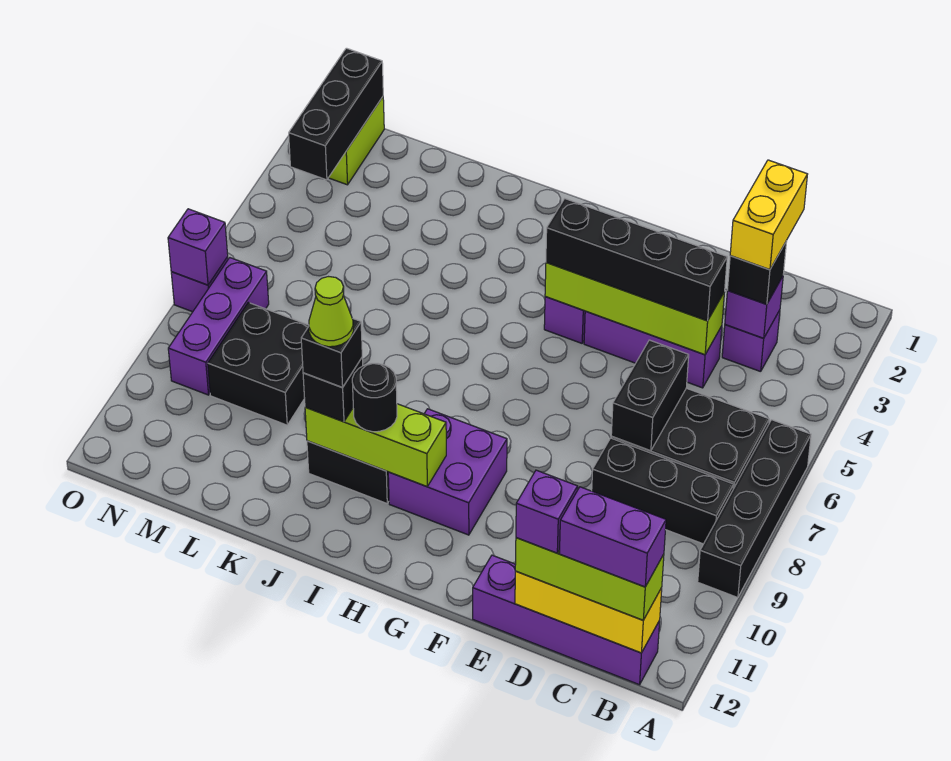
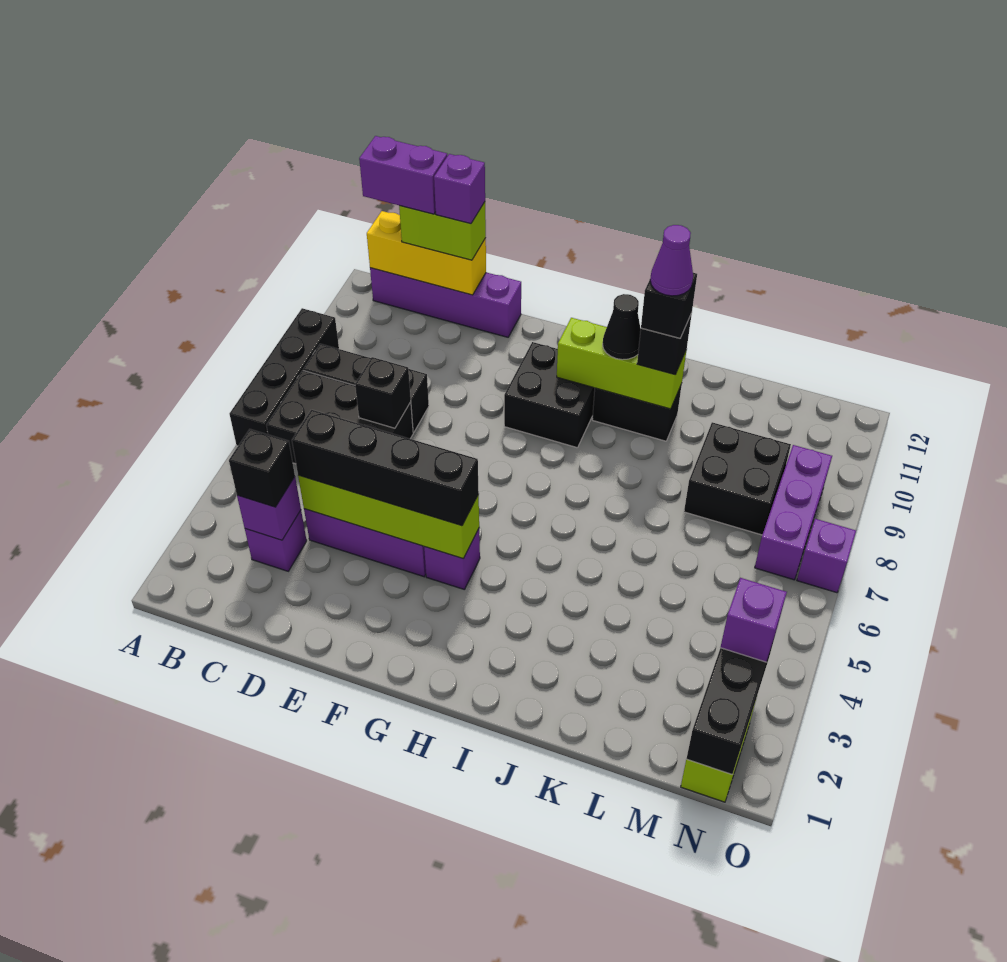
lime brick B12:D12 level 3 -> lime brick C12:D12 level 3
yellow brick C2:C3 level 4 -> none
black brick D6:D7 level 2 -> black brick D7 level 2
purple brick G9:H10 level 1 -> black brick G9:H10 level 1
black round brick I10 level 3 -> black cone I10 level 3
lime cone J10 level 5 -> purple cone J10 level 5
purple brick O7 level 2 -> purple brick N3 level 3

